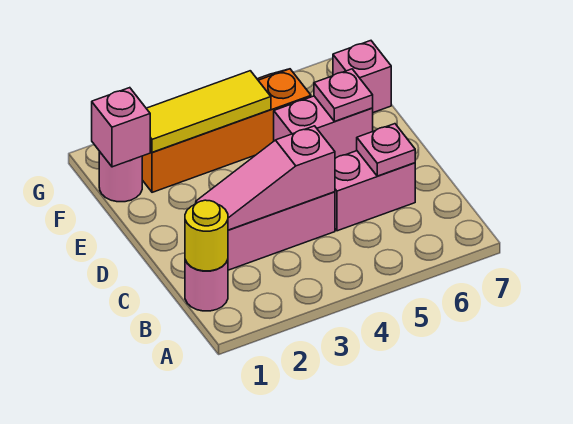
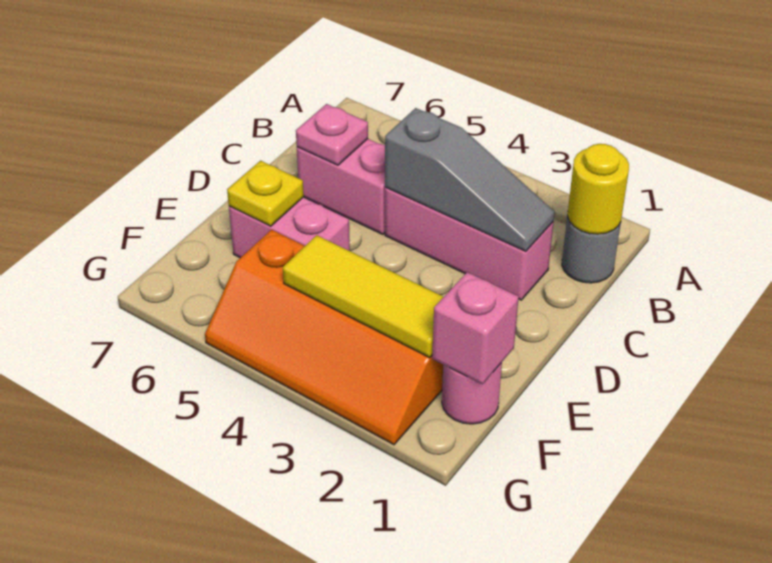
pink round brick B1 level 1 -> grey round brick B1 level 1
pink slope C2:C4 level 2 top 4 -> grey slope C2:C4 level 2 top 4
pink plate E6 level 2 -> yellow plate E6 level 2
pink brick F7 level 1 -> none

